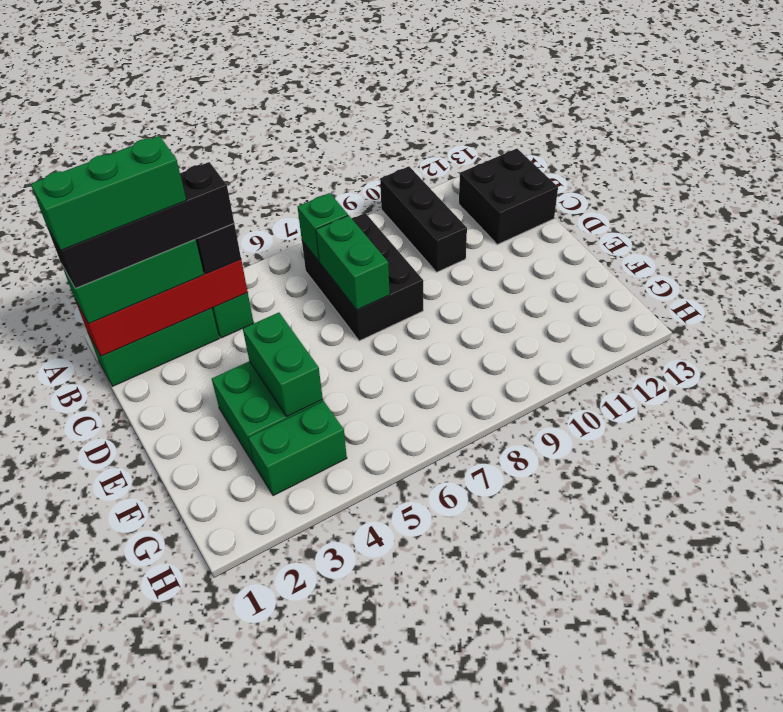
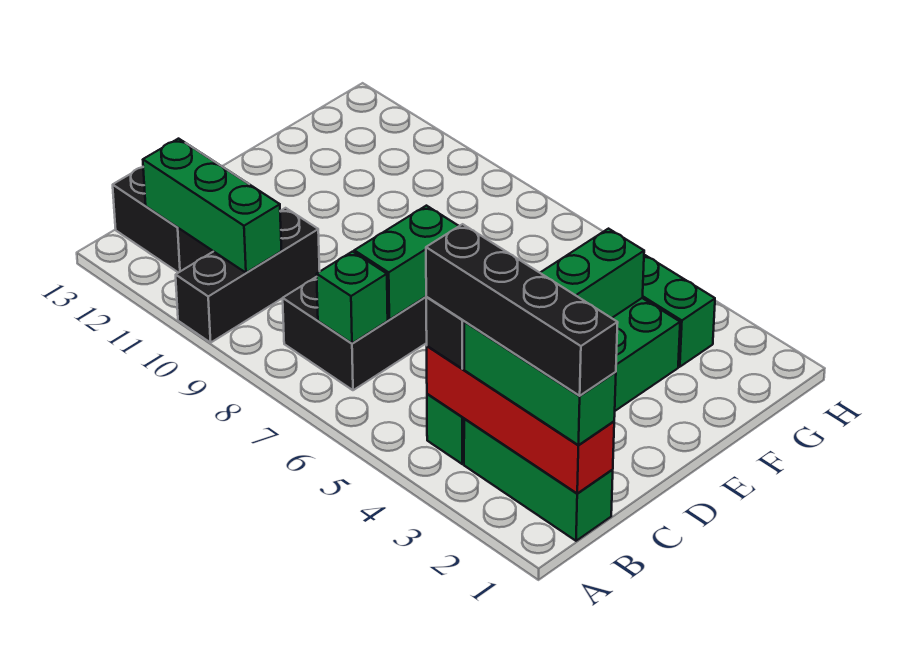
green brick B1:B3 level 5 -> green brick B10:B12 level 2

